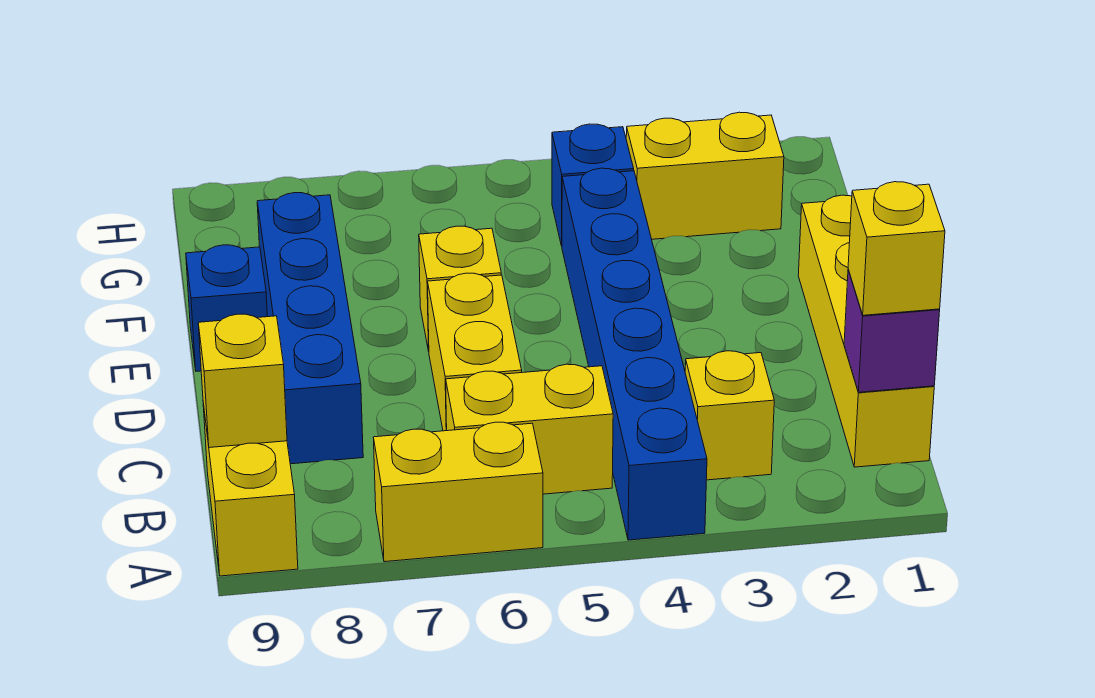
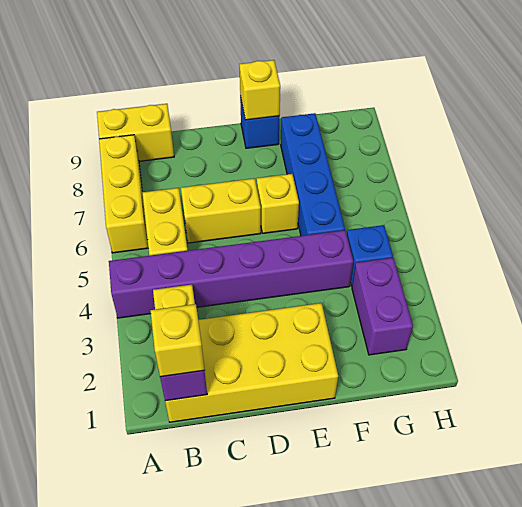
blue brick A4:F4 level 1 -> purple brick A4:F4 level 1
yellow brick A6:A7 level 1 -> yellow brick A6:A8 level 1
yellow brick B1:E1 level 1 -> yellow brick B1:E2 level 1
yellow brick B9 level 2 -> yellow brick E9 level 2
blue brick C8:F8 level 1 -> blue brick F5:F8 level 1
yellow brick G2:G3 level 1 -> purple brick G2:G3 level 1

